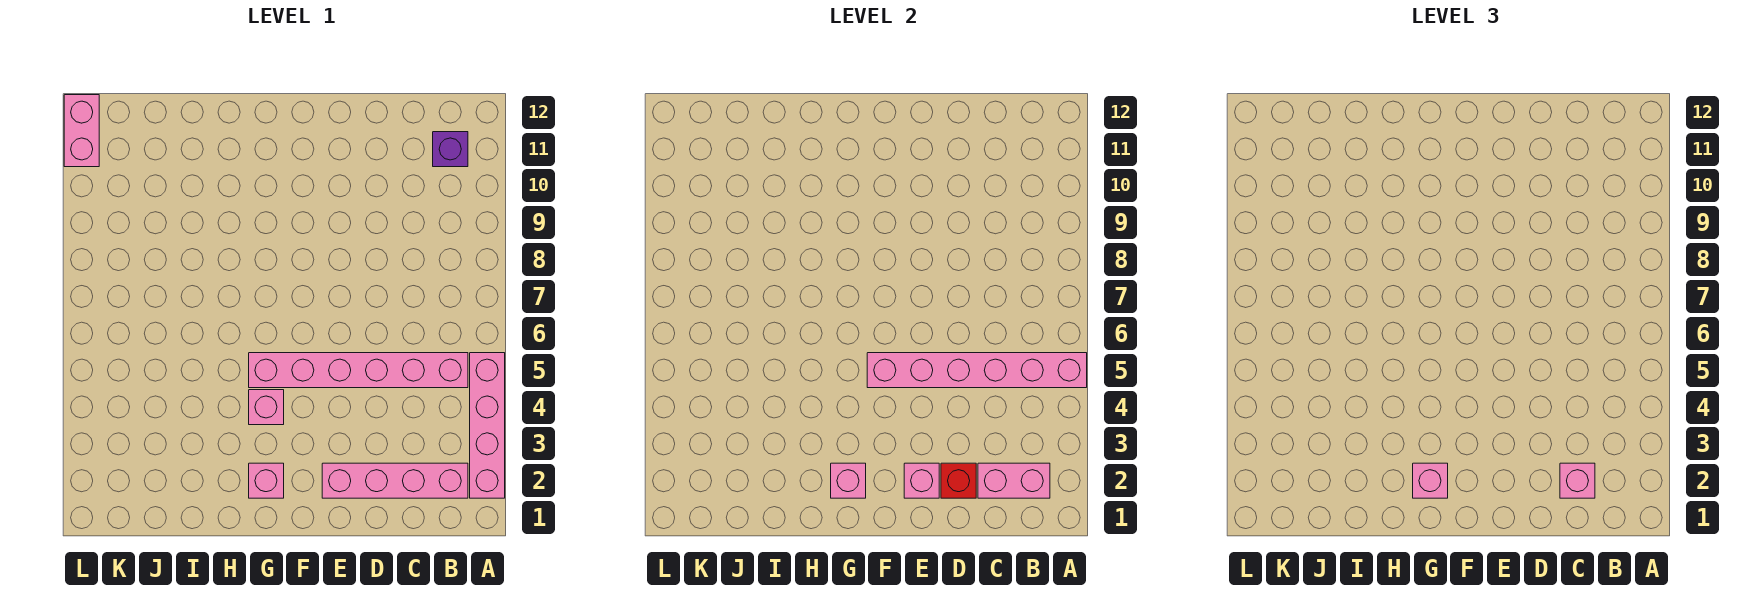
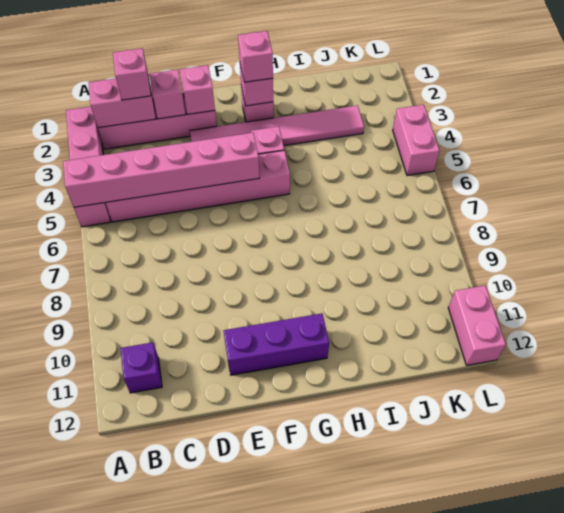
red brick D2 level 2 -> pink brick D2 level 2
none -> pink tile E3:J3 level 1
none -> purple brick E11:G11 level 1
none -> pink brick L4:L5 level 1

